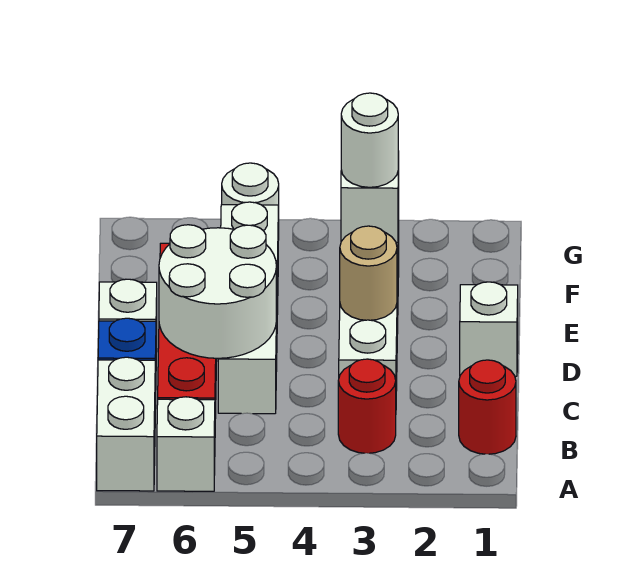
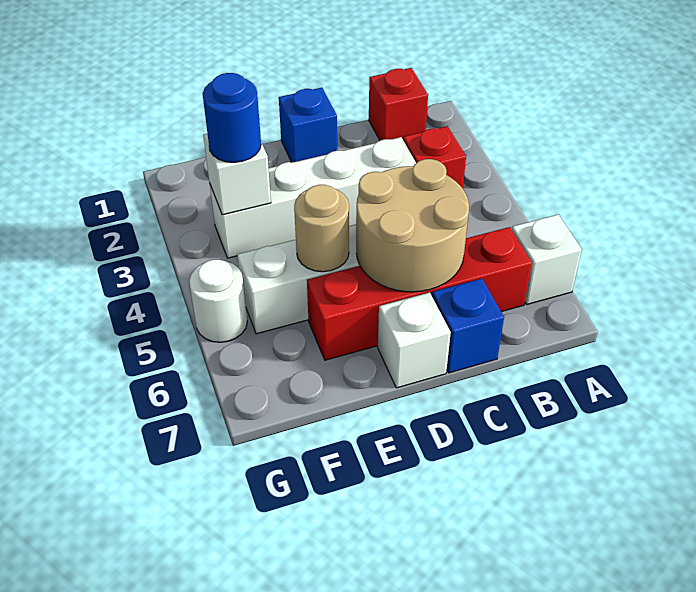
white brick A7:B7 level 1 -> none
red round brick B1 level 1 -> red brick B1 level 1
red round brick B3 level 1 -> red brick B3 level 1
white round brick C5:D6 level 2 -> tan round brick C5:D6 level 2
white brick D1 level 1 -> blue brick D1 level 1
tan round brick D3 level 2 -> tan round brick E5 level 2
white round brick F3 level 3 -> blue round brick F3 level 3

